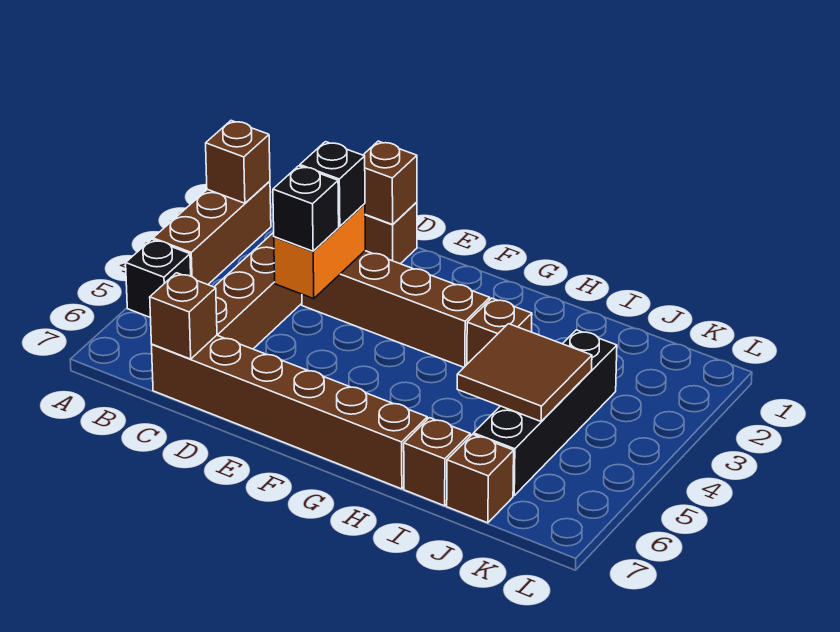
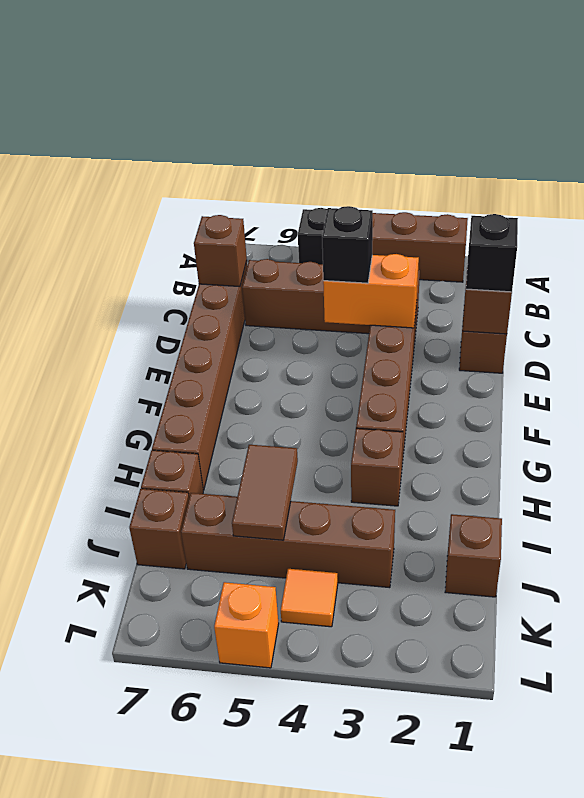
brown brick A2 level 2 -> brown brick J1 level 1
black brick D3 level 3 -> black brick D1 level 3
brown tile I4:J5 level 2 -> brown tile I5:J5 level 2
black brick J3:J6 level 1 -> brown brick J3:J6 level 1
none -> orange tile K4 level 1
none -> orange brick L5 level 1

